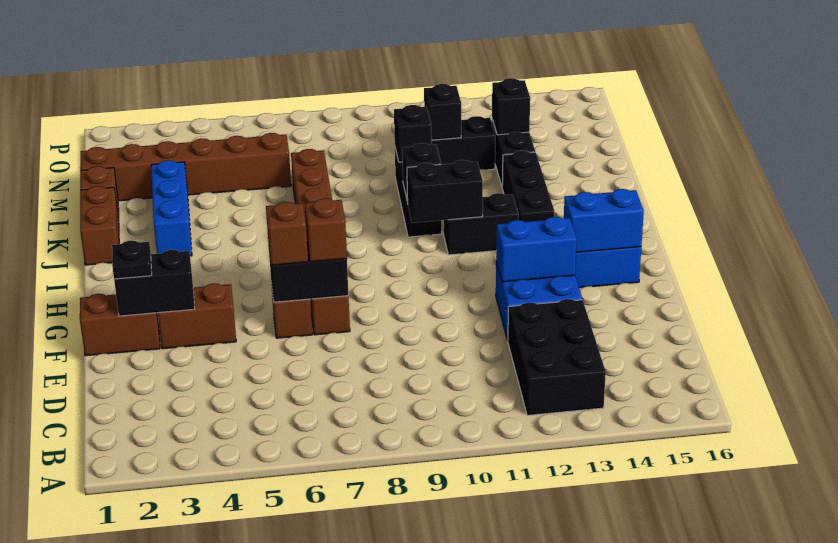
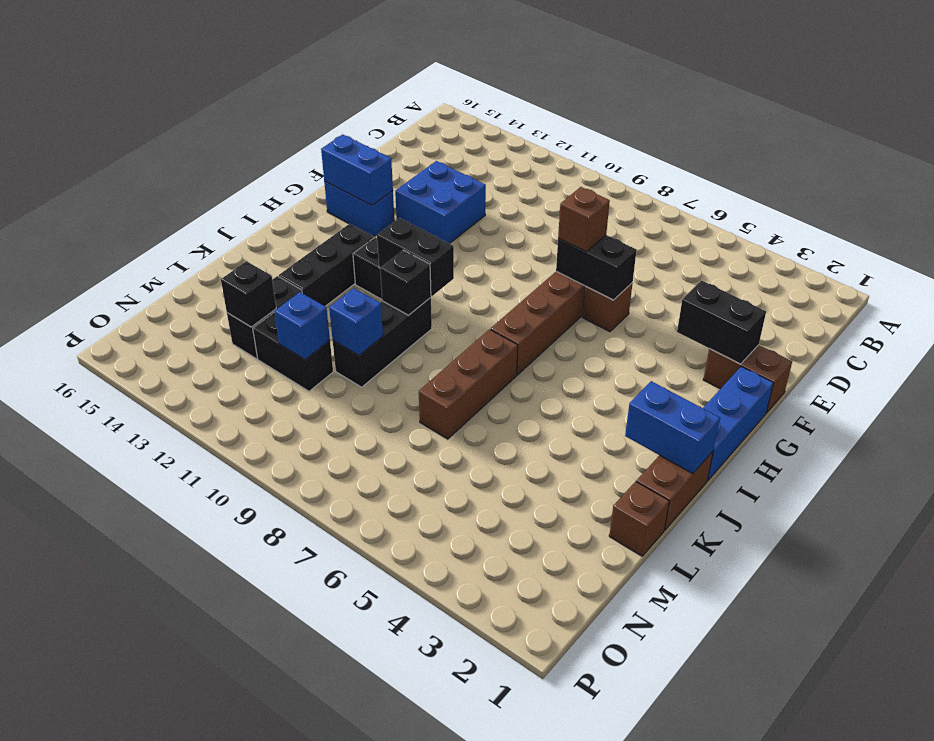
black brick B12:D13 level 1 -> none
black plate F2 level 3 -> none
brown brick F3:F4 level 1 -> none
brown brick F6 level 3 -> none
blue brick F12:F13 level 2 -> blue brick J1:J2 level 2
blue brick J3:L3 level 1 -> blue brick G1:I1 level 1
black brick L10 level 2 -> blue brick L10 level 2
brown brick M1:M6 level 1 -> none
black brick M11 level 2 -> blue brick M11 level 2

